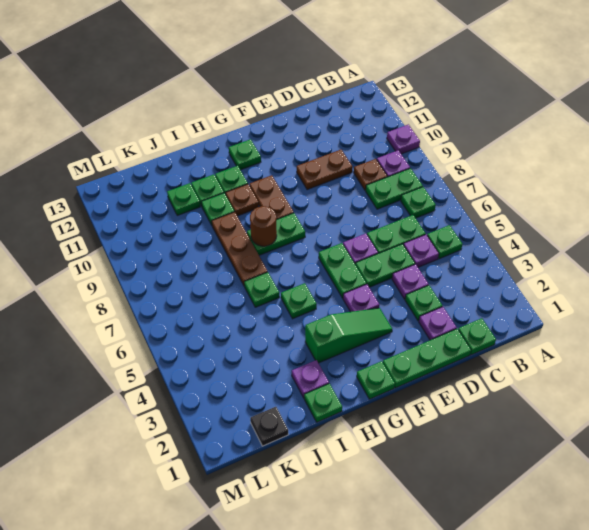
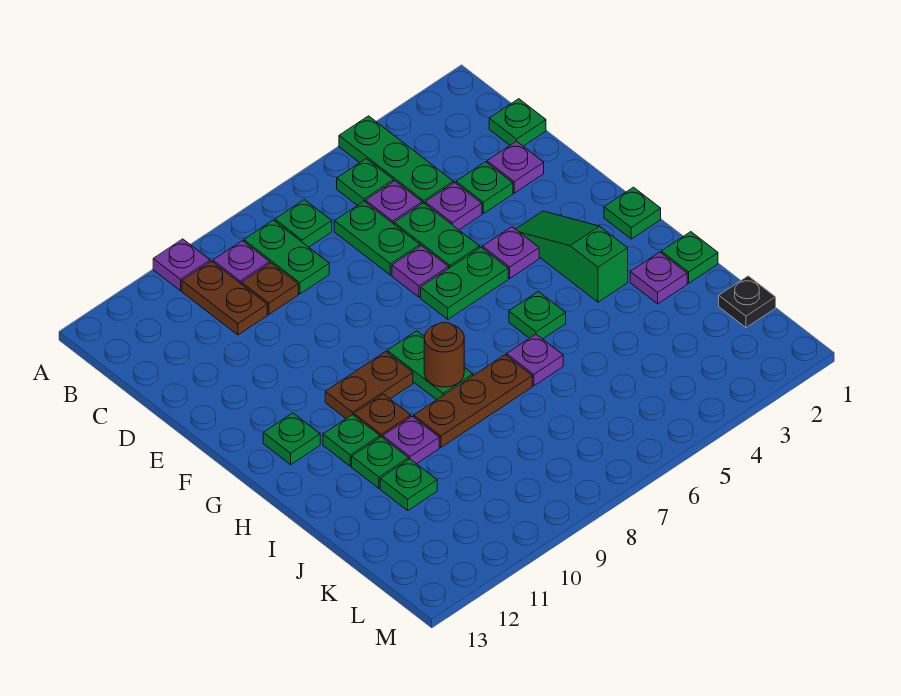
green plate D1:F1 level 1 -> green plate A4:C4 level 1
brown plate D10:E10 level 1 -> brown plate B10:C10 level 1
green plate I6 level 1 -> purple plate I6 level 1
green plate I10 level 1 -> purple plate I10 level 1

